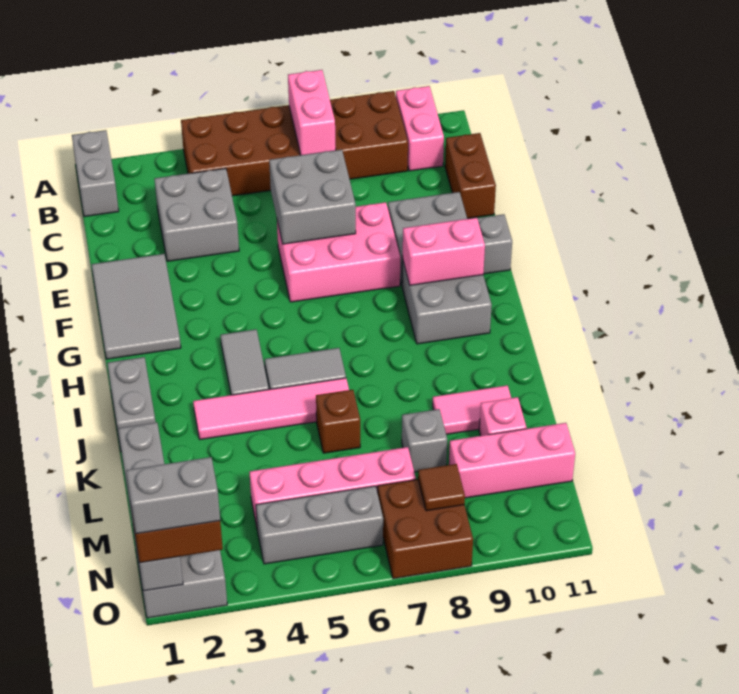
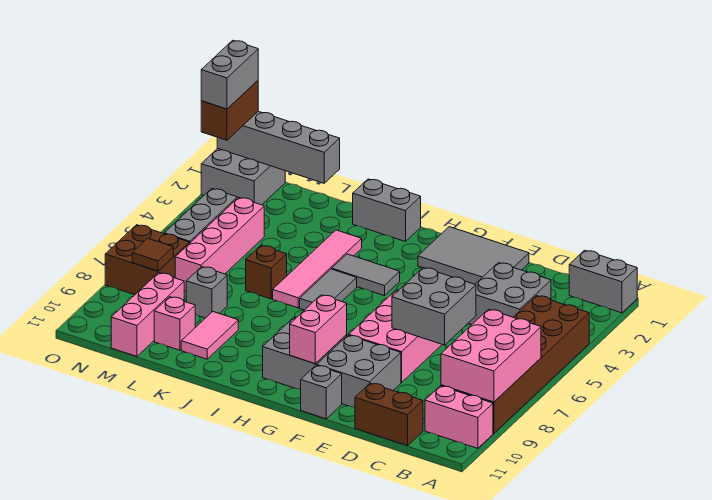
pink brick A7:B7 level 2 -> pink brick A7:B9 level 2

